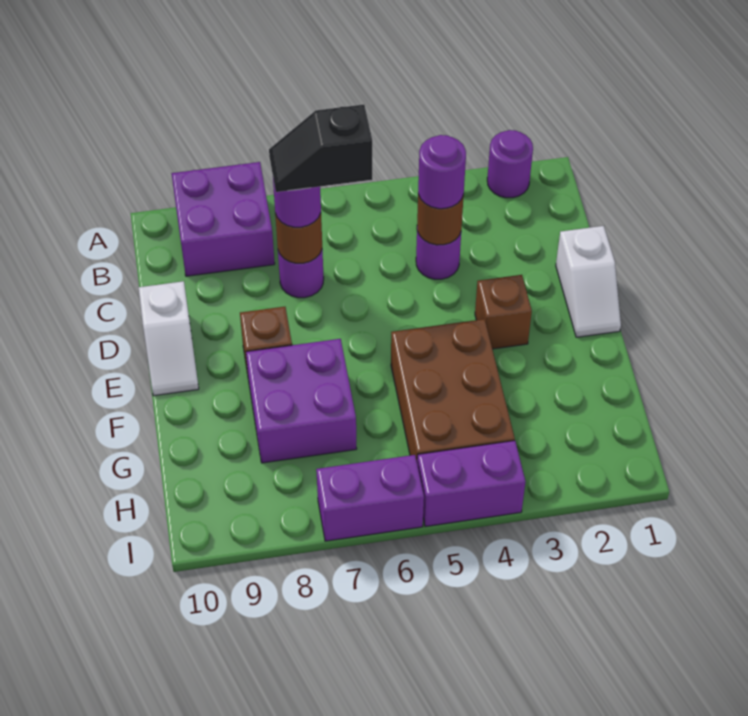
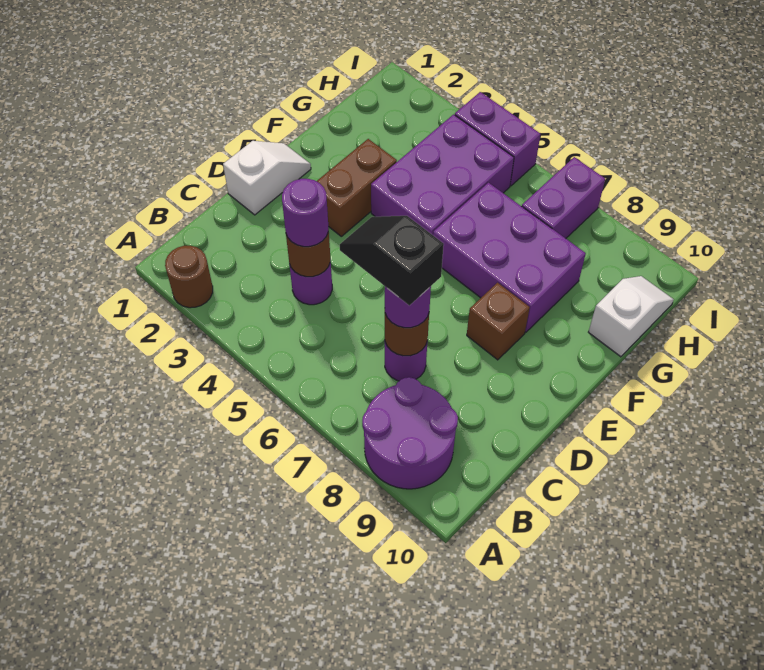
purple round brick A2 level 1 -> brown round brick A2 level 1
purple brick A8:B9 level 1 -> purple round brick A8:B9 level 1
black slope C6:C7 level 4 top 6 -> black slope C6:C7 level 4 top 7
white slope D10:E10 level 1 top D -> white slope G10:H10 level 1 top G
brown brick E3 level 1 -> brown brick E3:F3 level 1
brown brick F4:H5 level 1 -> purple brick F4:H5 level 1
purple brick F7:G8 level 1 -> purple brick F6:G8 level 1
purple brick I6:I7 level 1 -> purple brick H7:I7 level 1

